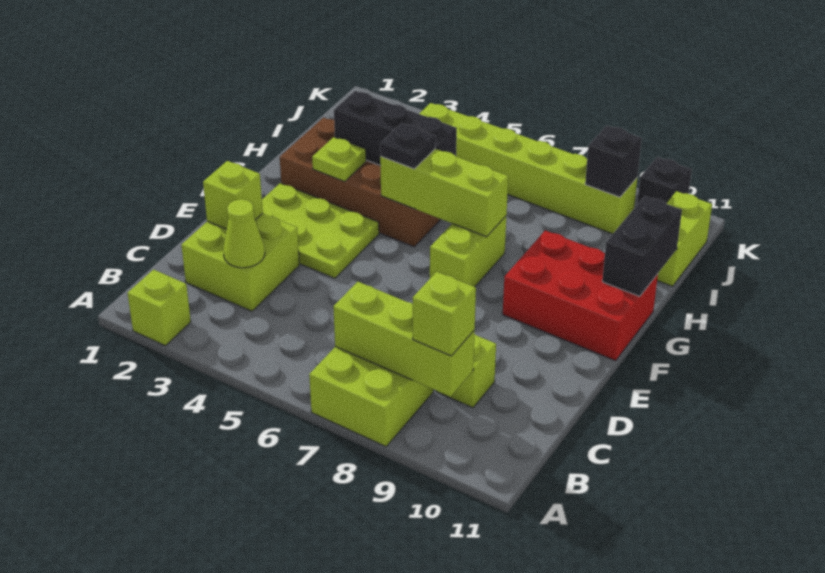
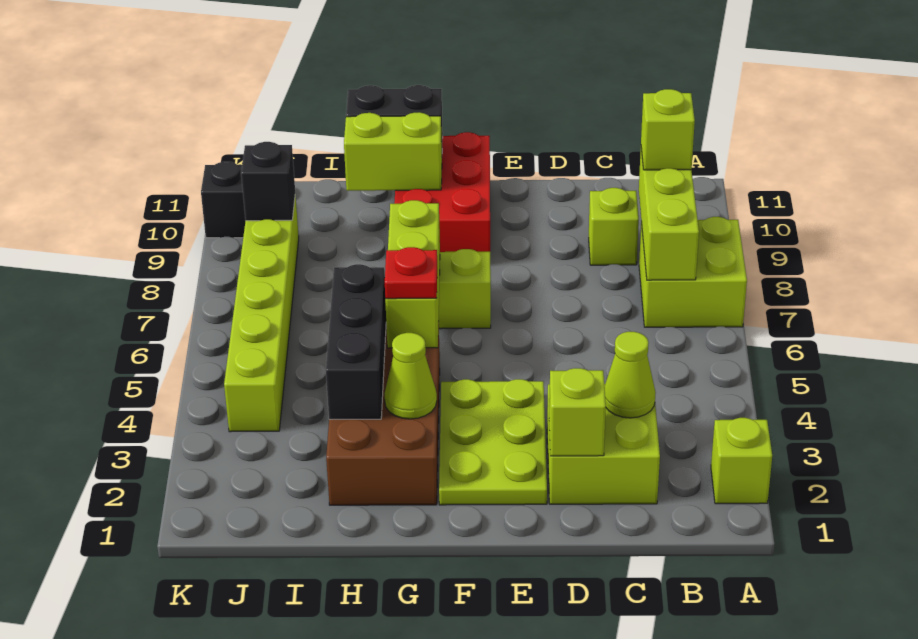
lime plate G3 level 2 -> lime cone G3 level 2
black plate G5 level 3 -> red plate G5 level 3
lime brick I11:J11 level 1 -> lime brick G10:H10 level 2

